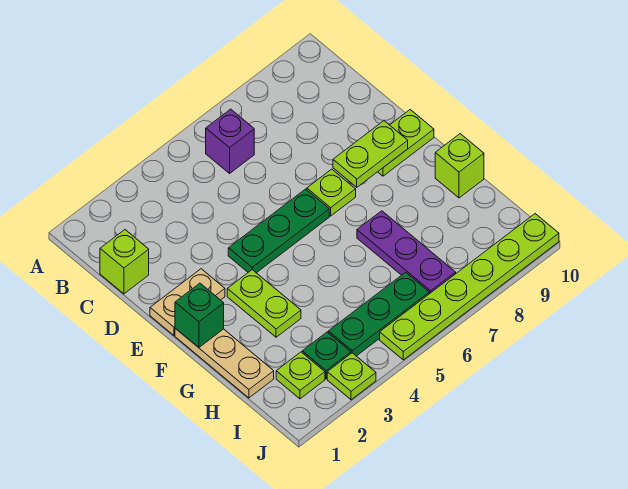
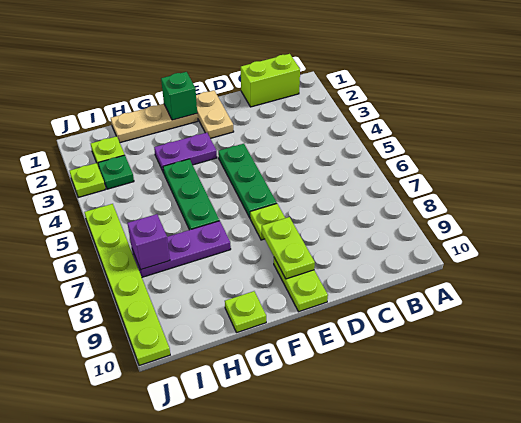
purple brick B6 level 1 -> purple brick I7 level 2
lime brick C1 level 1 -> lime brick B1:C1 level 1
lime plate F3:G3 level 1 -> purple plate F3:G3 level 1
lime brick G10 level 1 -> lime plate G10 level 1
green plate I4:I6 level 1 -> green plate G4:G6 level 1

